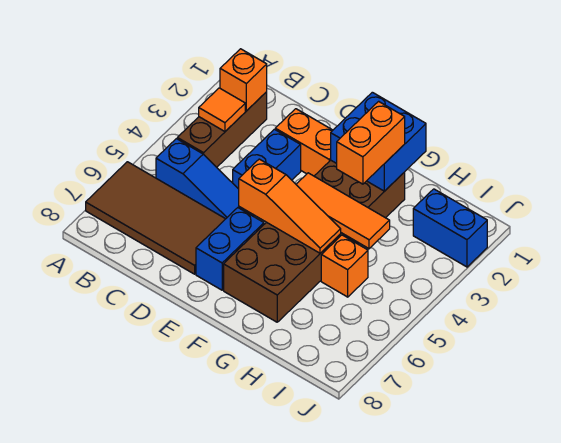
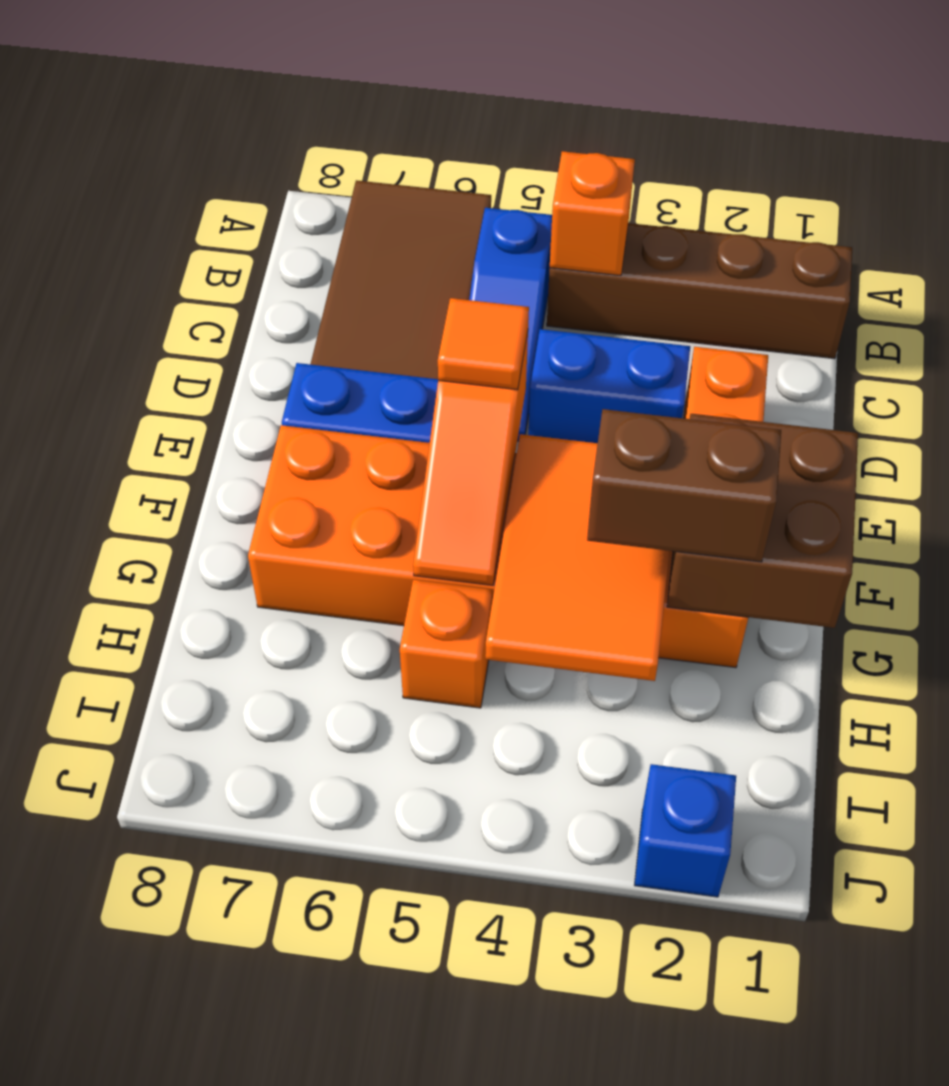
brown brick B2:B4 level 1 -> brown brick B1:B4 level 1
orange brick B2 level 2 -> orange brick B4 level 2
orange tile B3 level 2 -> orange tile E5 level 3
blue brick F1:G2 level 2 -> brown brick F1:G2 level 2
brown brick F2:G7 level 1 -> orange brick F2:G7 level 1
orange tile F4:H4 level 2 -> orange tile F3:H4 level 2
orange brick G2:G3 level 3 -> brown brick G2:G3 level 3
blue brick I2:J2 level 1 -> blue brick J2 level 1

